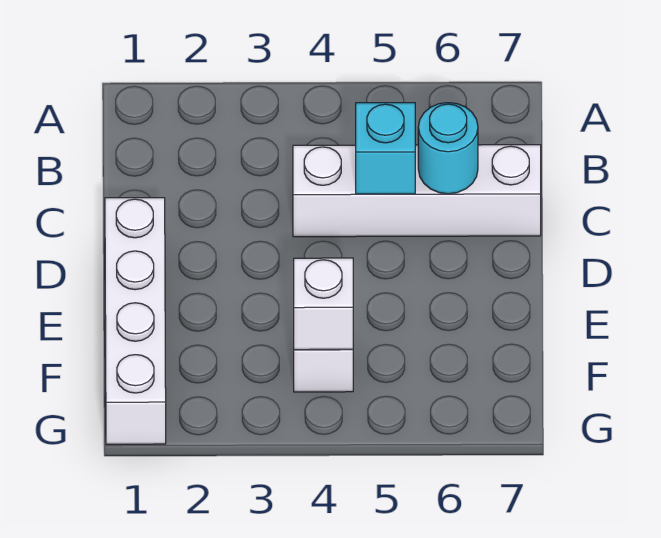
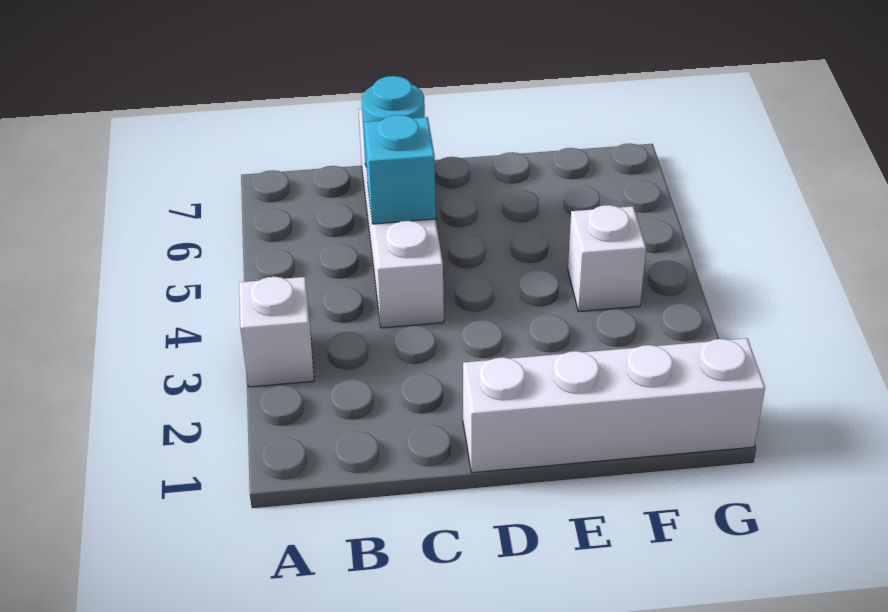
white brick F4 level 2 -> white brick A3 level 1

